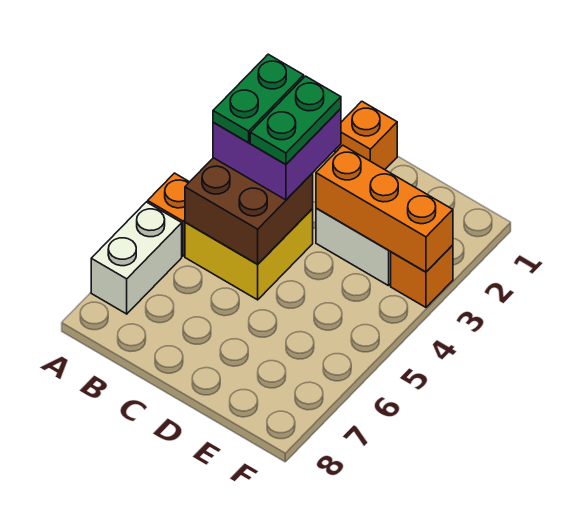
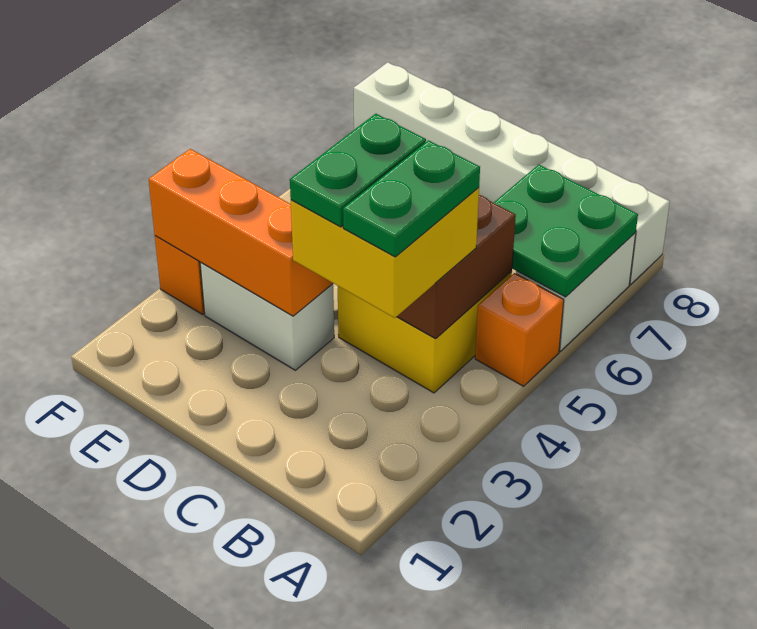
none -> green plate A6:B7 level 2
none -> white brick A8:F8 level 1
purple brick B3:C4 level 3 -> yellow brick B3:C4 level 3
orange brick C1 level 1 -> none

